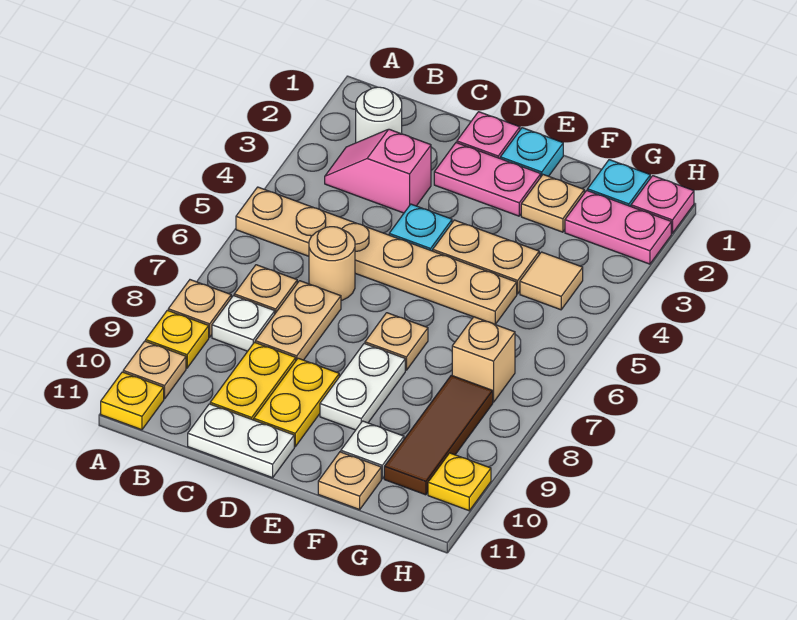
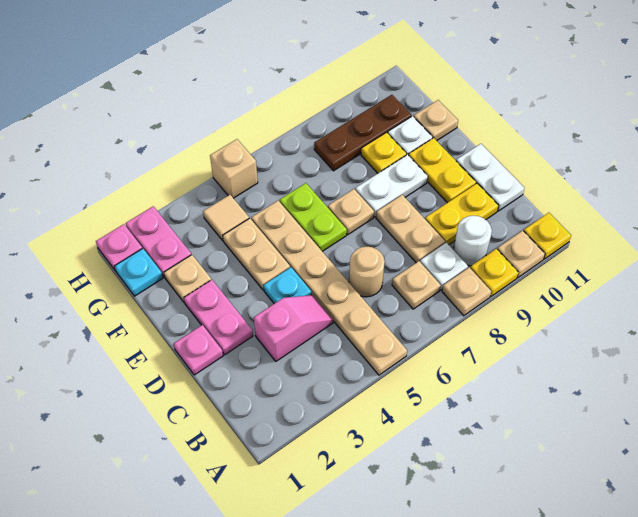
white round brick B2 level 1 -> white round brick B9 level 1
pink slope B3:C3 level 1 top C -> pink slope C3:C4 level 1 top 3
tan plate C7:C8 level 1 -> tan plate C8:D8 level 1
yellow plate D9:D10 level 1 -> yellow plate D10:E10 level 1
cyan plate E1 level 1 -> none
none -> lime plate E6:F6 level 1
tan brick G7 level 1 -> tan brick H5 level 1
brown tile G8:G10 level 1 -> brown plate G8:G10 level 1
yellow plate H10 level 1 -> yellow plate F9 level 1

